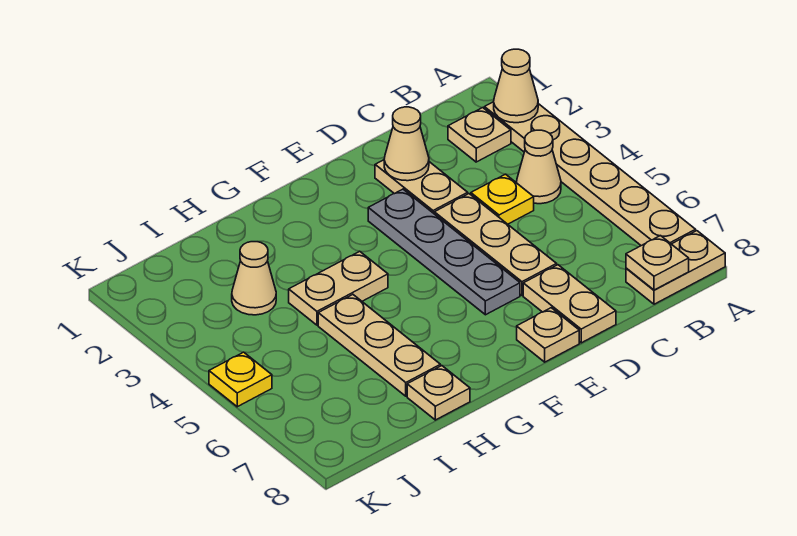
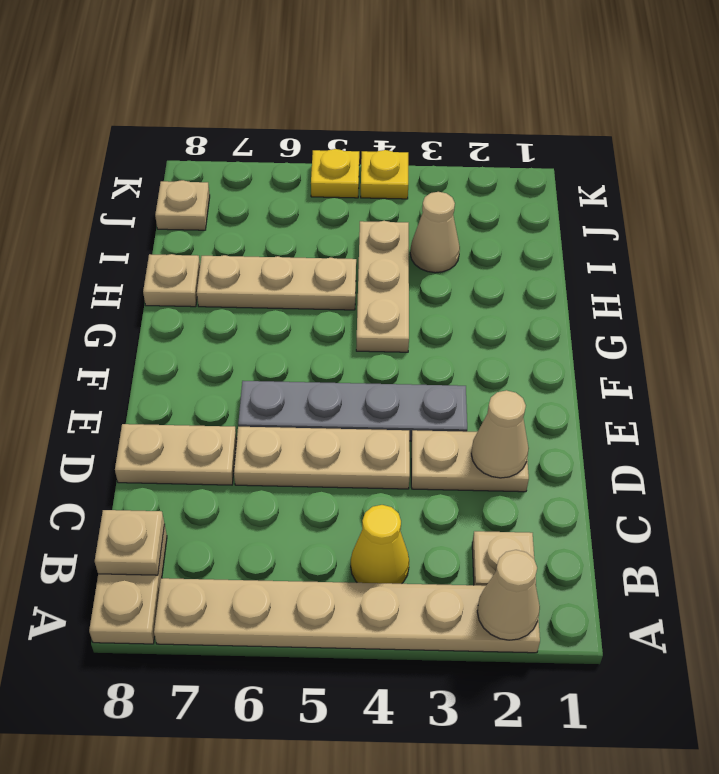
tan cone B4 level 1 -> yellow cone B4 level 1
yellow plate C4 level 1 -> yellow plate K4 level 1
tan plate E8 level 1 -> tan plate J8 level 1
tan plate G4:H4 level 1 -> tan plate G4:I4 level 1

